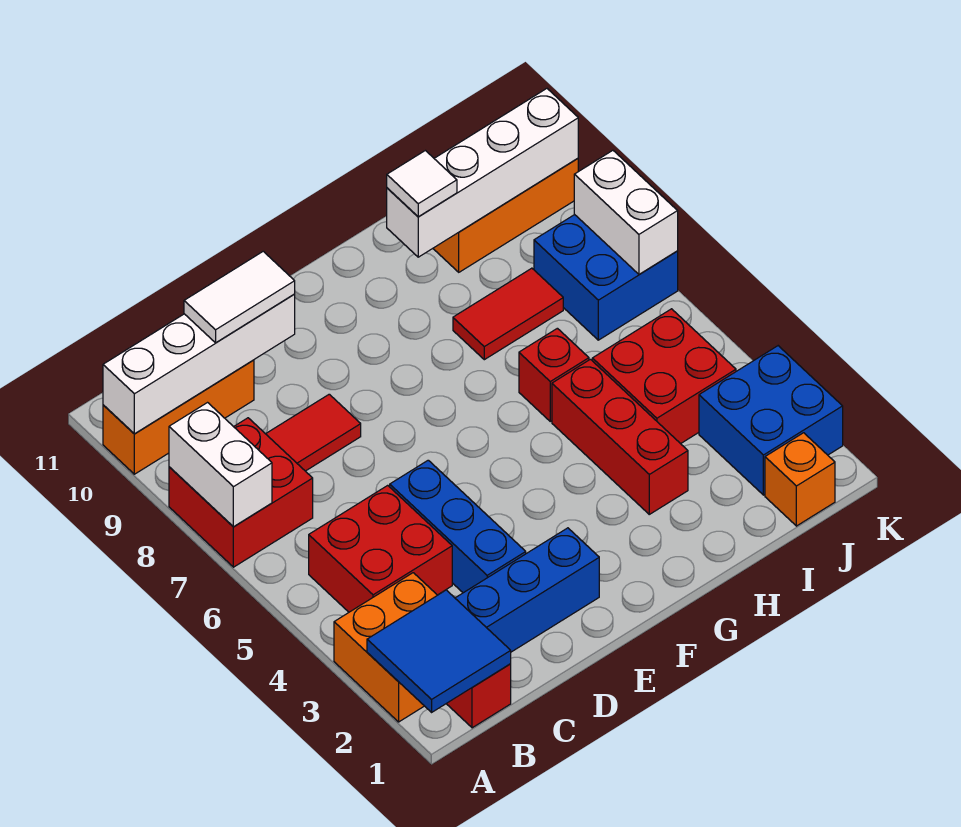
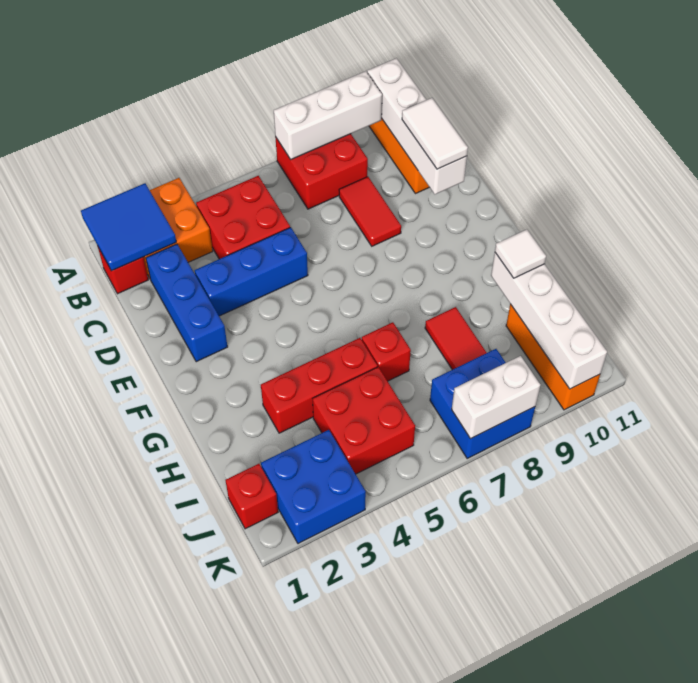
white brick A7:A8 level 2 -> white brick A7:A9 level 2
orange brick J1 level 1 -> red brick J1 level 1

